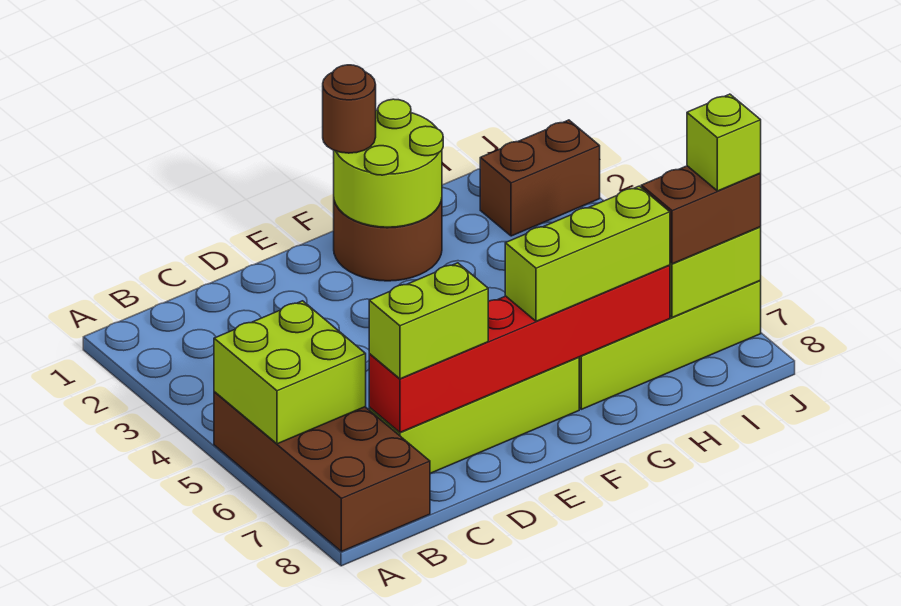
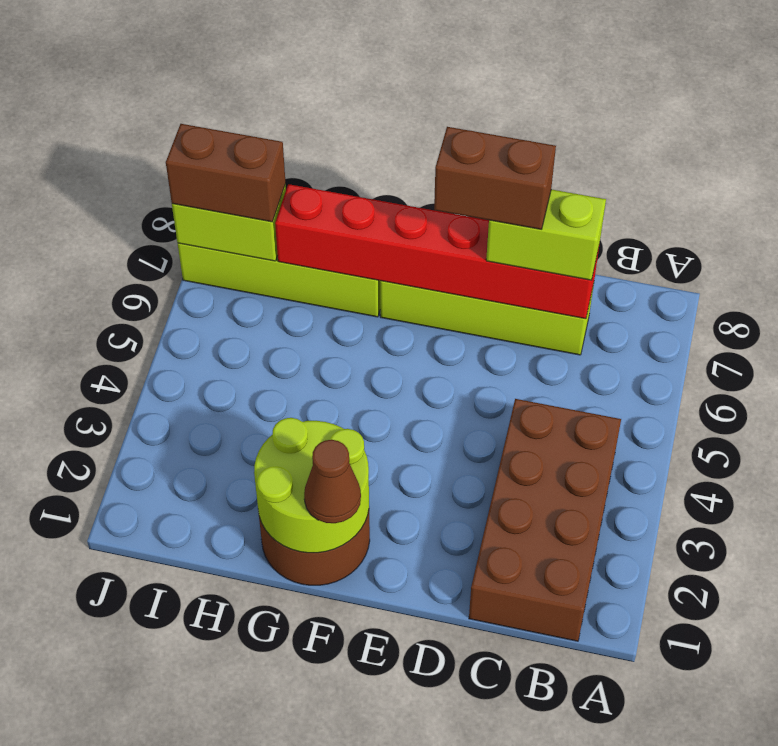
brown brick A5:B8 level 1 -> brown brick B1:C4 level 1
lime brick A5:B6 level 2 -> none
brown round brick F1 level 3 -> brown cone F1 level 3
lime brick F7:H7 level 3 -> none
brown brick I2:J2 level 1 -> brown brick D7:E7 level 4
lime brick J7 level 4 -> none

